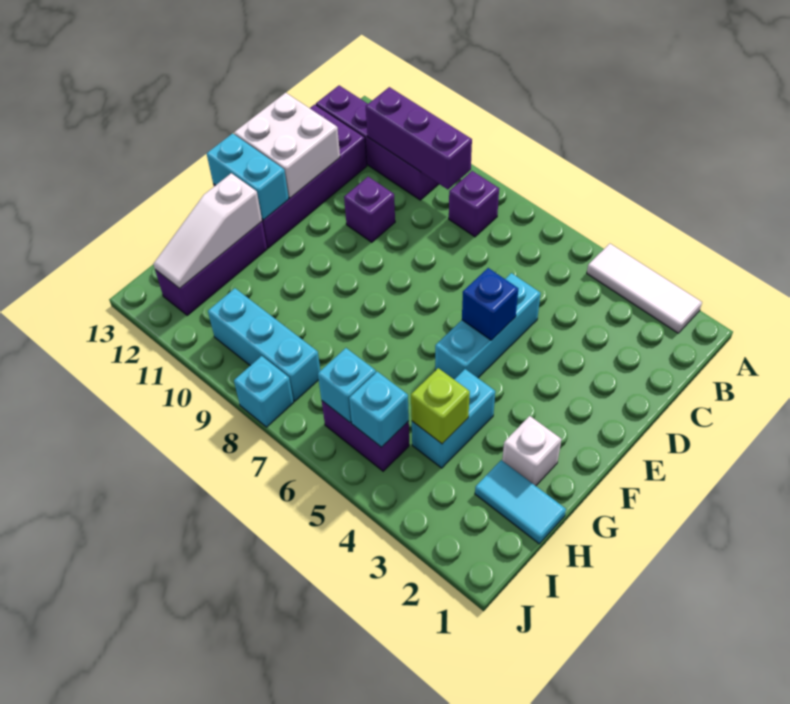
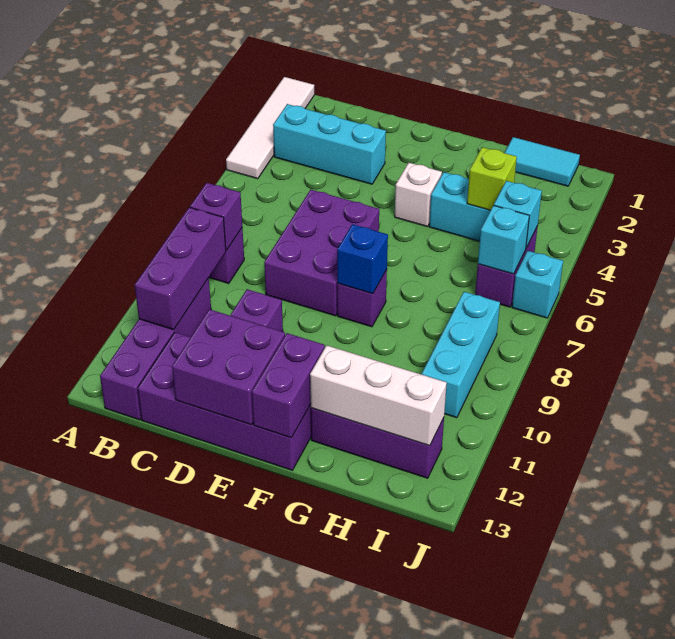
white tile A2:A4 level 1 -> white tile A1:A4 level 1
none -> purple brick B8 level 2
cyan brick D5:F5 level 1 -> cyan brick B3:D3 level 1
none -> purple brick D6:E8 level 1
white brick D12:E13 level 2 -> purple brick D12:E13 level 2
blue brick E5 level 2 -> blue brick F8 level 2
none -> purple brick F8 level 1
cyan brick F12:F13 level 2 -> purple brick F12:F13 level 2
white brick G2 level 1 -> white brick F4 level 1
white slope G12:I12 level 2 top G -> white brick G12:I12 level 2
cyan tile H1:H2 level 1 -> cyan tile H1:I1 level 1
cyan brick J8 level 1 -> cyan brick J6 level 1

